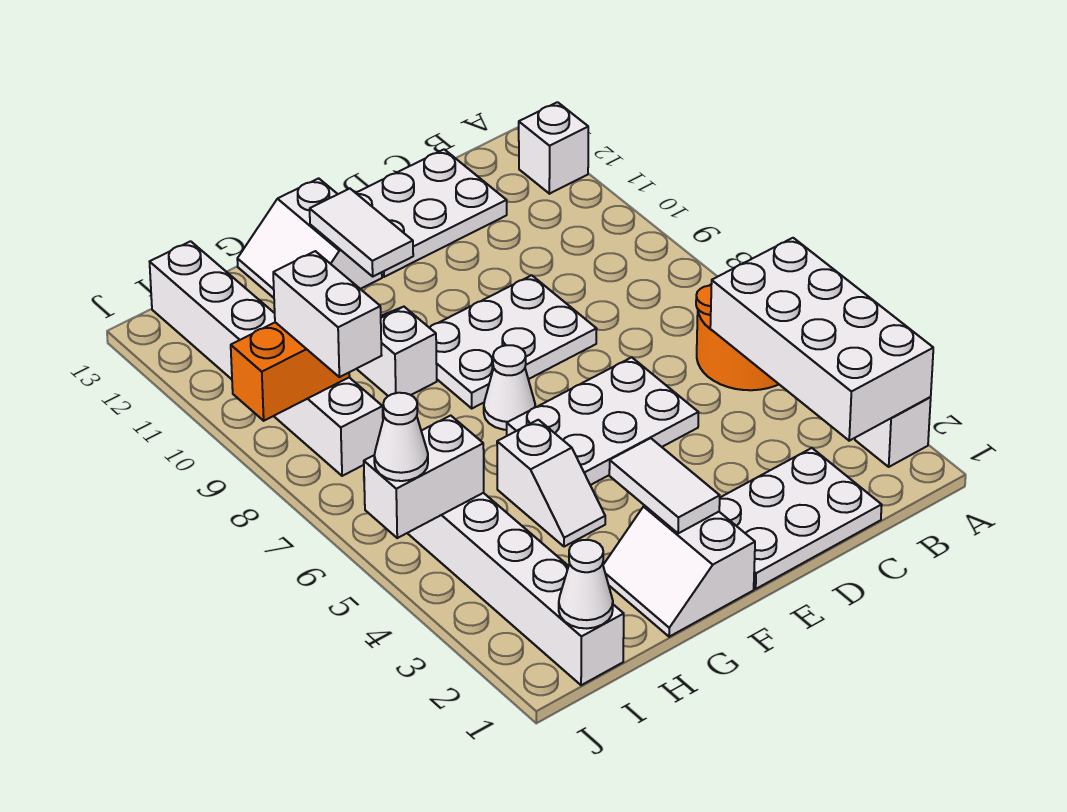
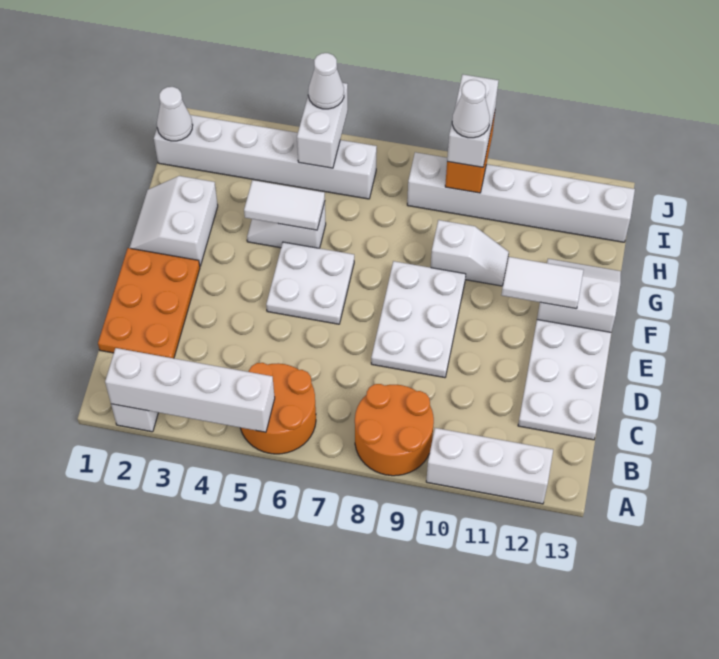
white brick A2:B5 level 2 -> white brick A2:A5 level 2
none -> orange round brick A8:B9 level 1
white brick A12 level 1 -> white brick A10:A12 level 1
white plate C1:E2 level 1 -> orange plate C1:E2 level 1
white plate D5:F6 level 1 -> white plate E5:F6 level 1
white slope F1:G2 level 1 top F -> white slope F1:G2 level 1 top 2
white tile F2:F3 level 2 -> white tile G4:G5 level 2
white cone F7 level 1 -> white cone I9 level 4
white brick I8:I9 level 3 -> white brick I9:J9 level 3

